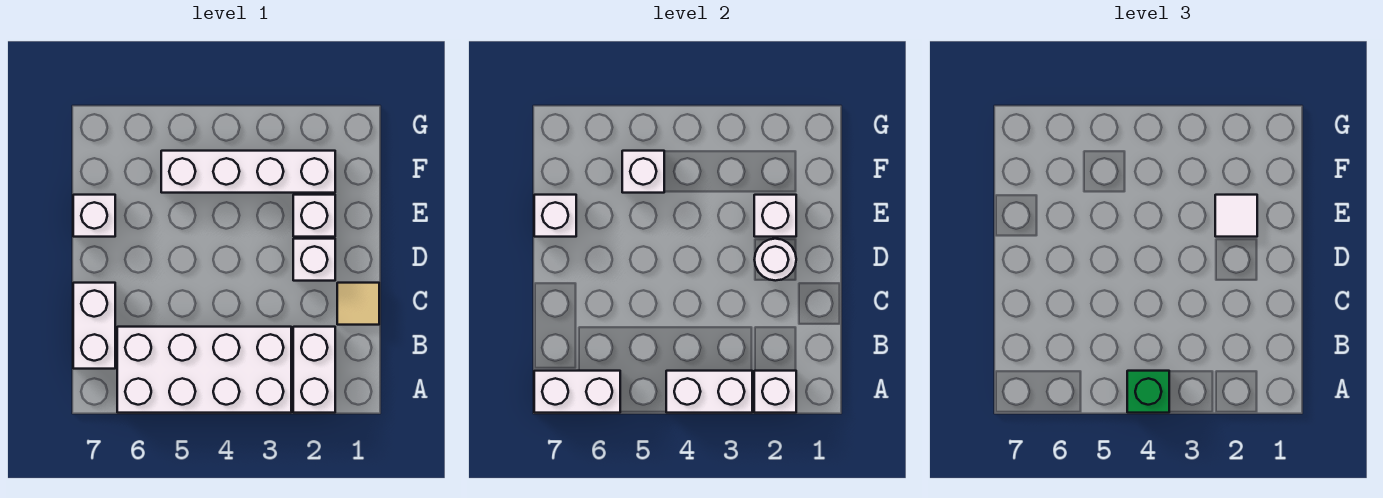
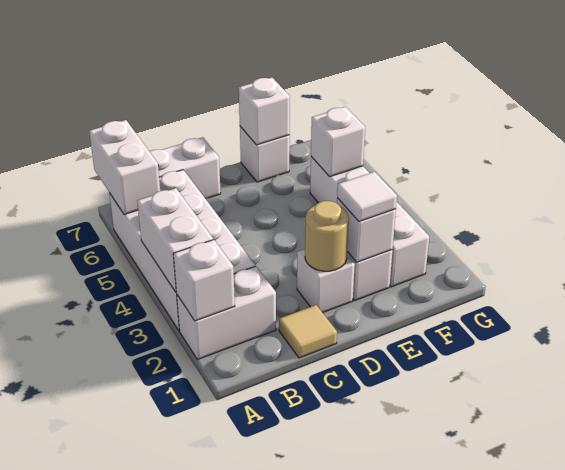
green brick A4 level 3 -> none
white round brick D2 level 2 -> tan round brick D2 level 2

